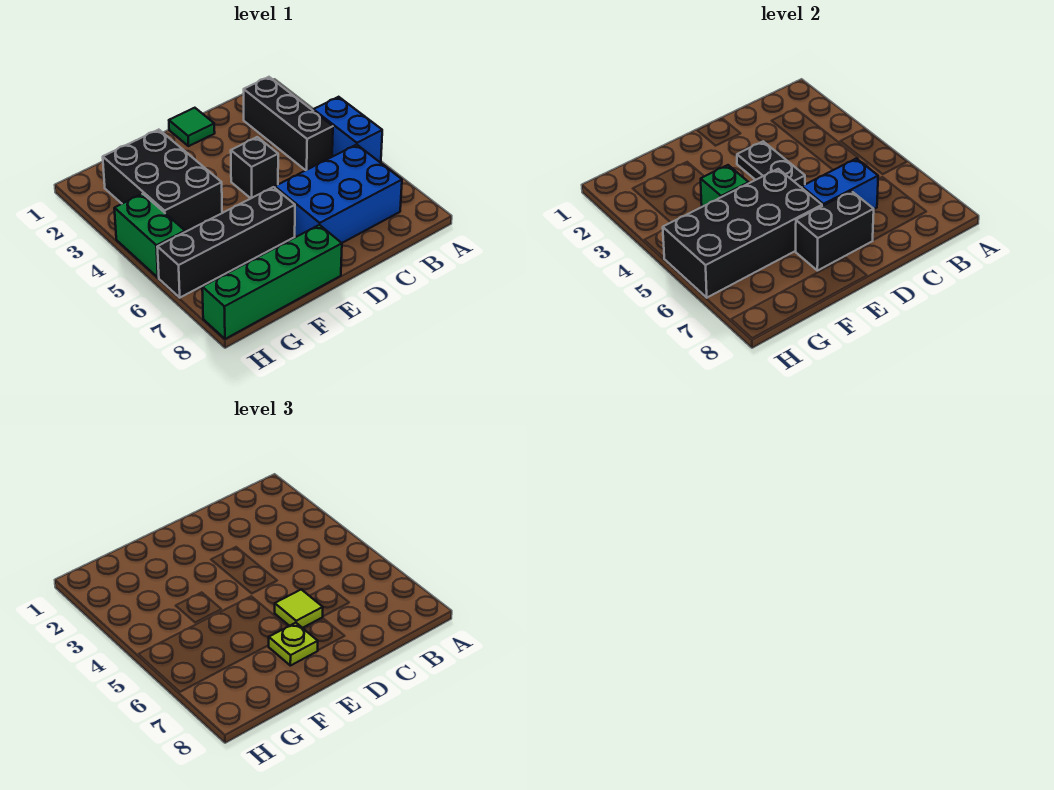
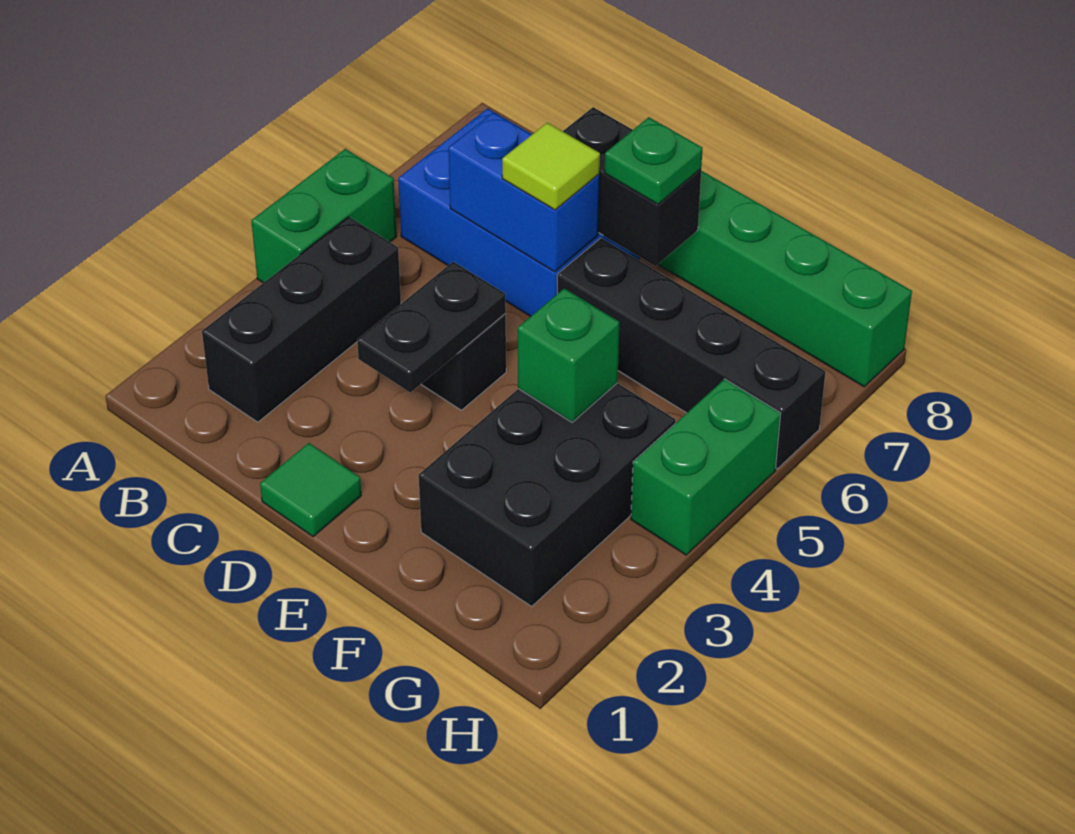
blue brick A4:A5 level 1 -> green brick A4:A5 level 1
black brick E5:H6 level 2 -> none
lime plate E7 level 3 -> green plate E7 level 3

